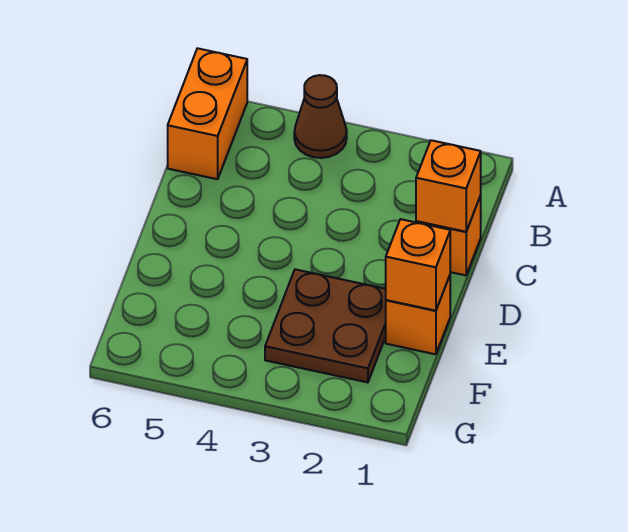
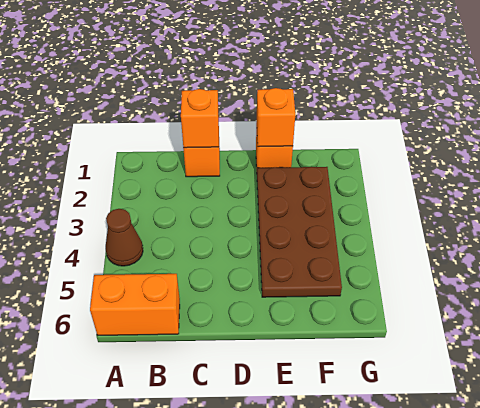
brown plate E2:F3 level 1 -> brown plate E2:F5 level 1

